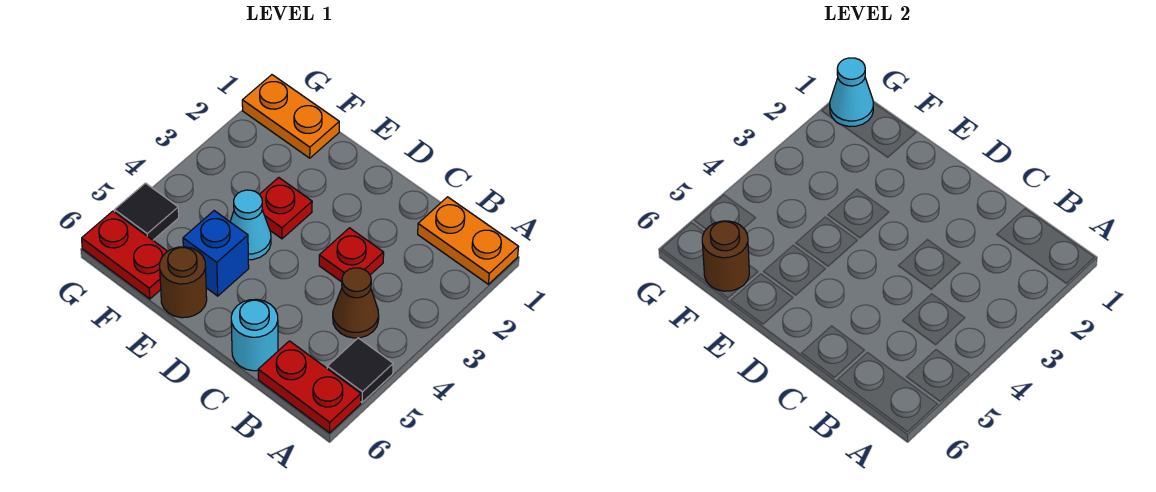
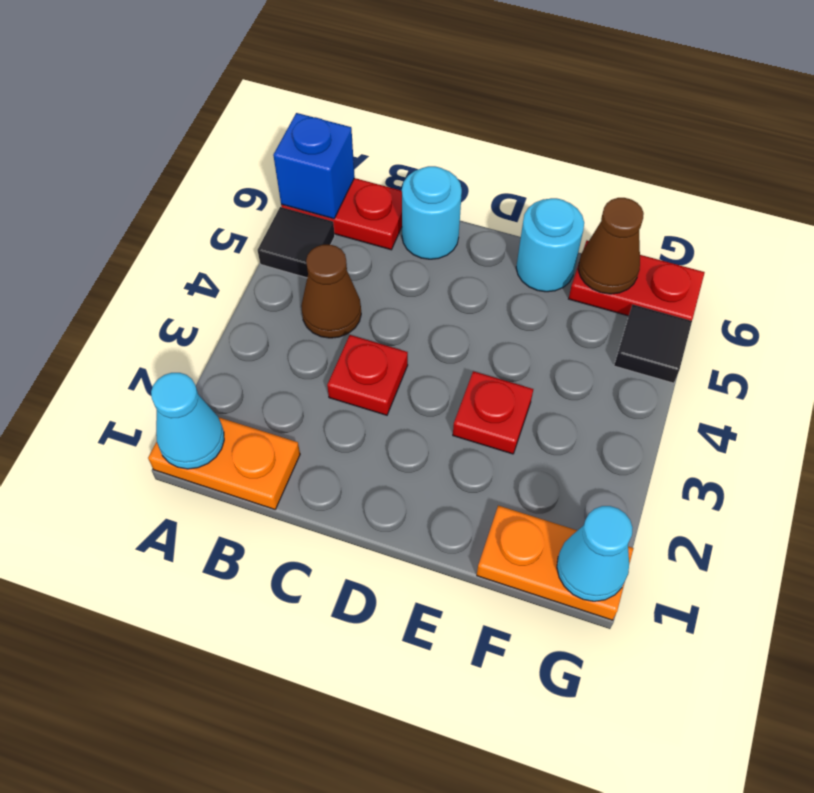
cyan cone E4 level 1 -> cyan cone A1 level 2
blue brick E5 level 1 -> blue brick A6 level 2
brown round brick E6 level 1 -> cyan round brick E6 level 1
brown round brick F6 level 2 -> brown cone F6 level 2

